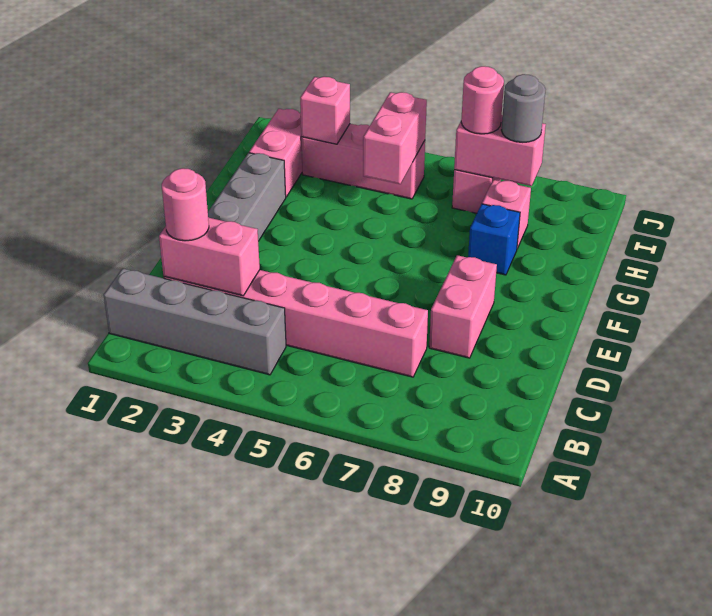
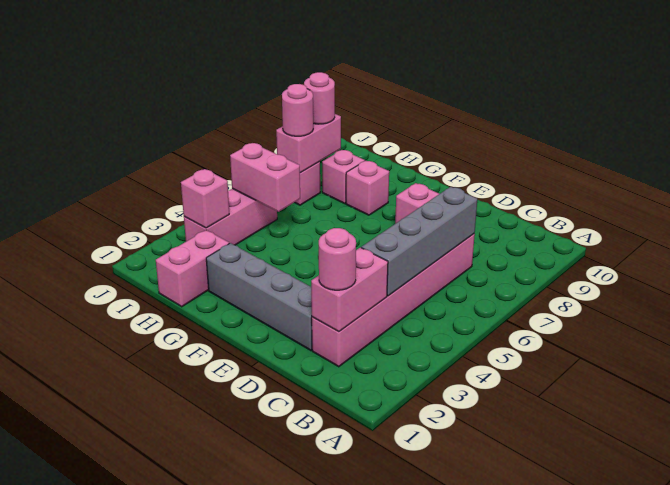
grey brick B1:B4 level 1 -> grey brick C4:C7 level 2
blue brick G8 level 1 -> pink brick G8 level 1
pink brick H2:I2 level 1 -> pink brick H1:H2 level 1
grey round brick I8 level 3 -> pink round brick I8 level 3

